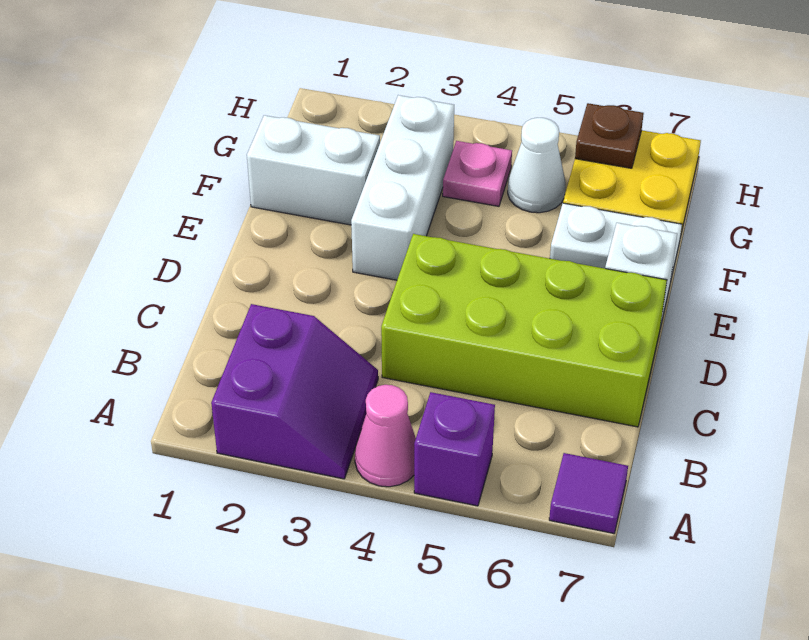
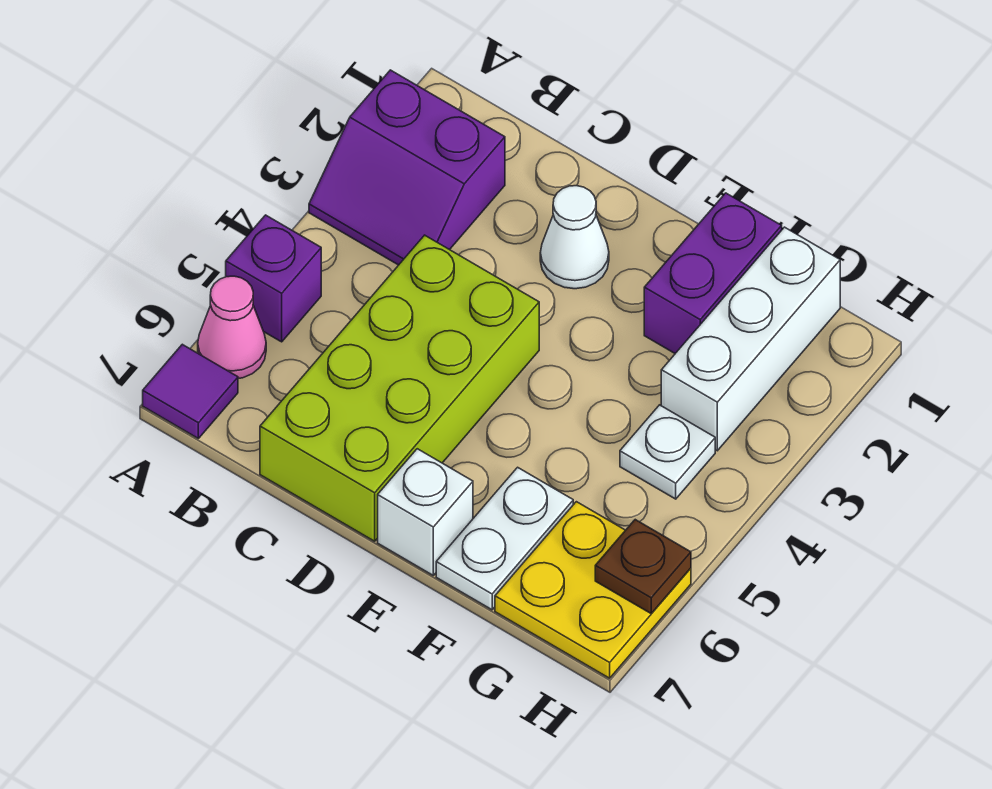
pink cone A4 level 1 -> pink cone A6 level 1
white brick E3:G3 level 1 -> white brick G1:G3 level 1
white brick F1:F2 level 1 -> purple brick F1:F2 level 1
pink plate G4 level 1 -> white plate G4 level 1
white cone G5 level 1 -> white cone D2 level 1

